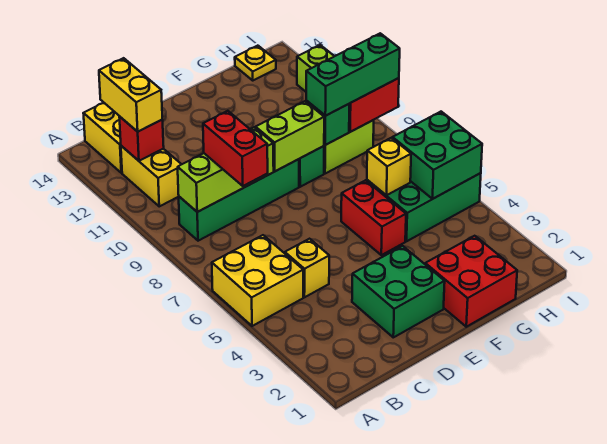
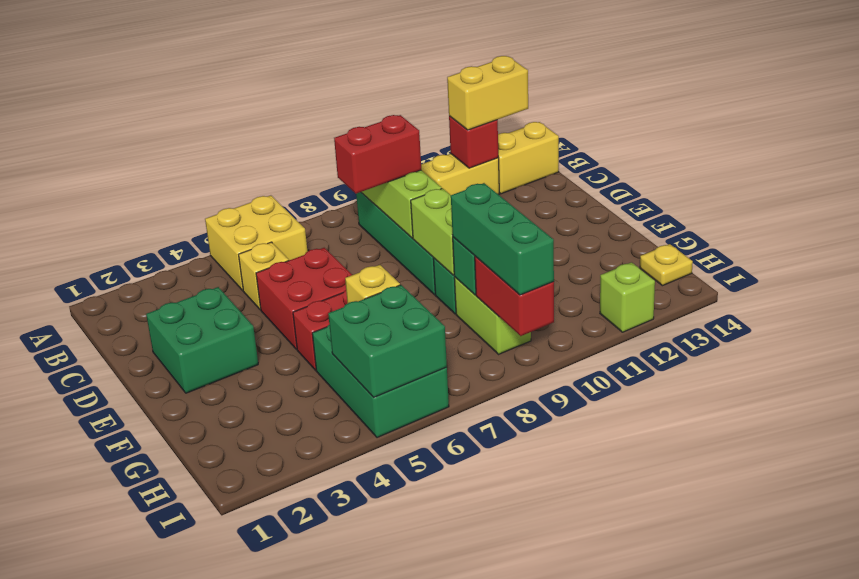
red brick F1:G2 level 1 -> red brick D5:E6 level 1

